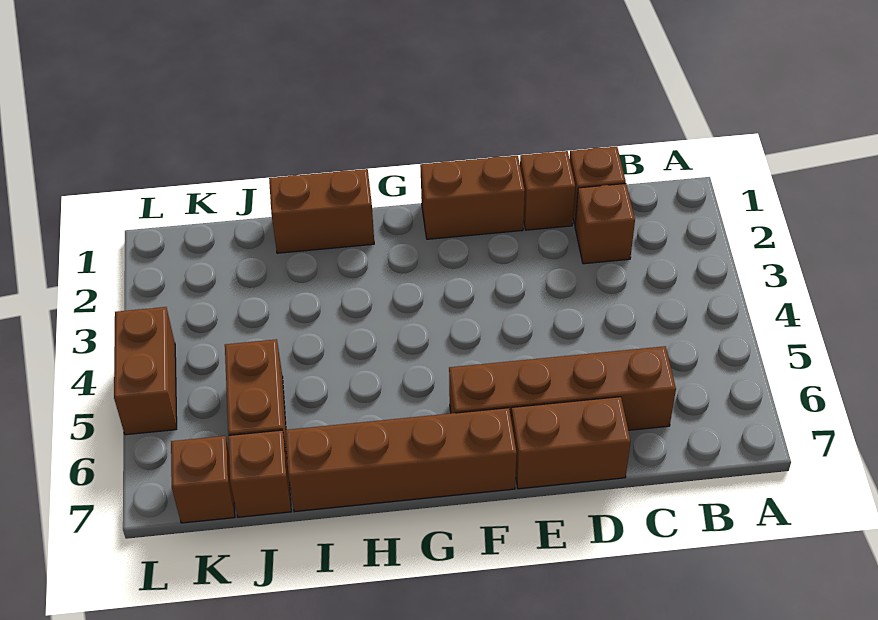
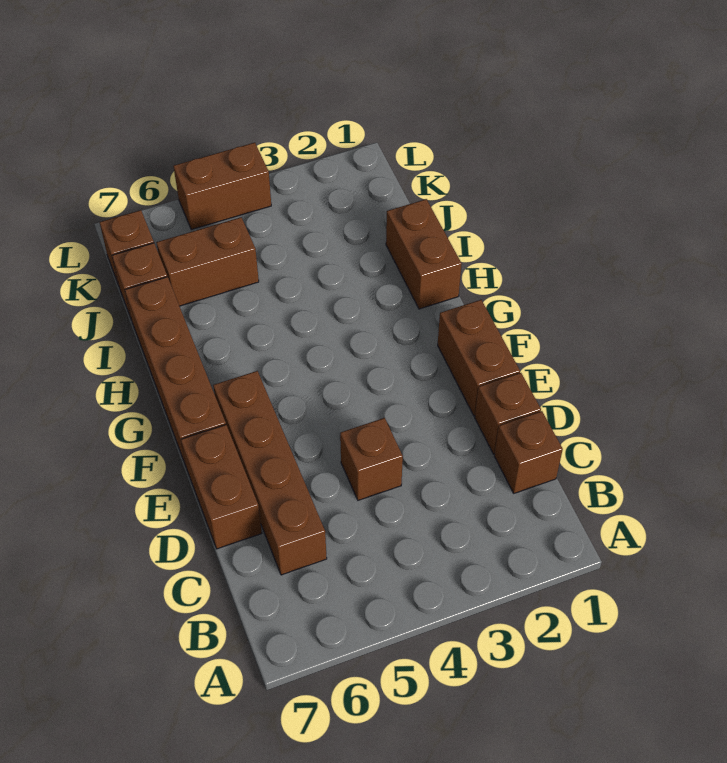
brown brick C2 level 1 -> brown brick D4 level 1

